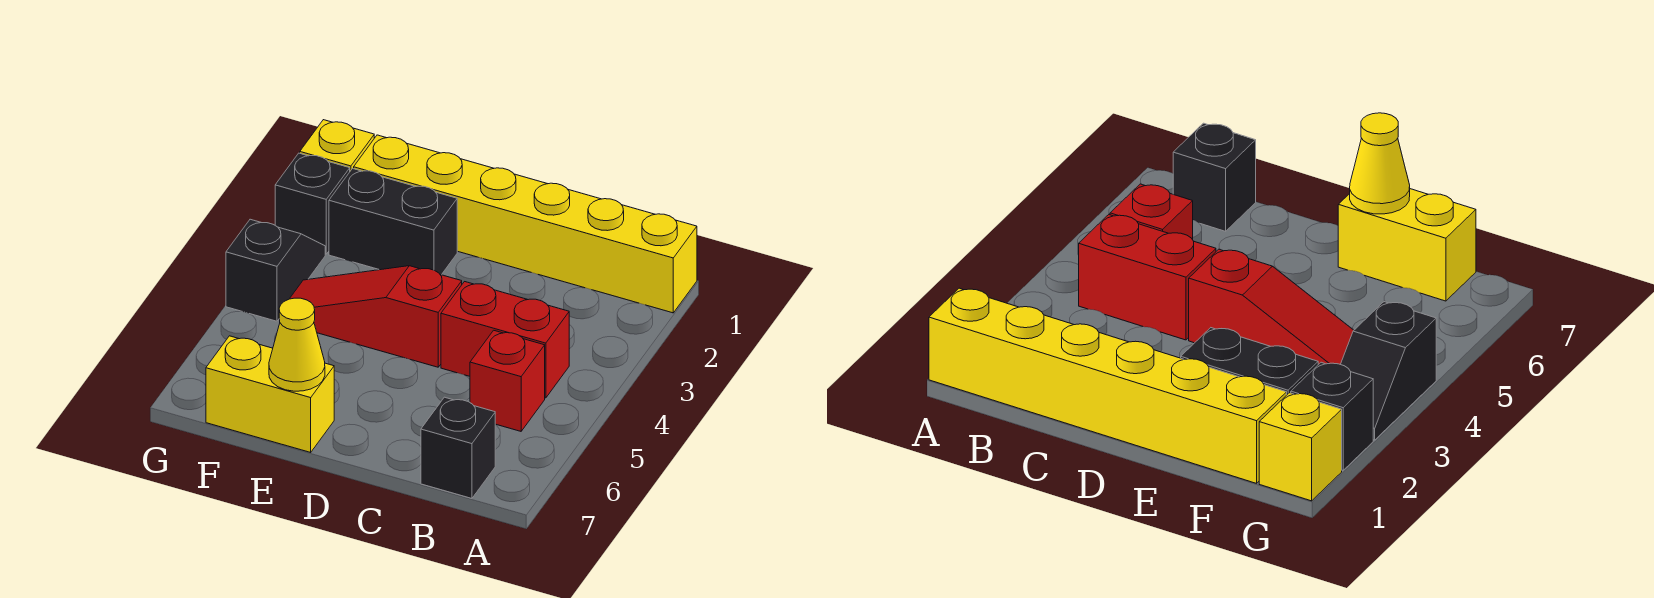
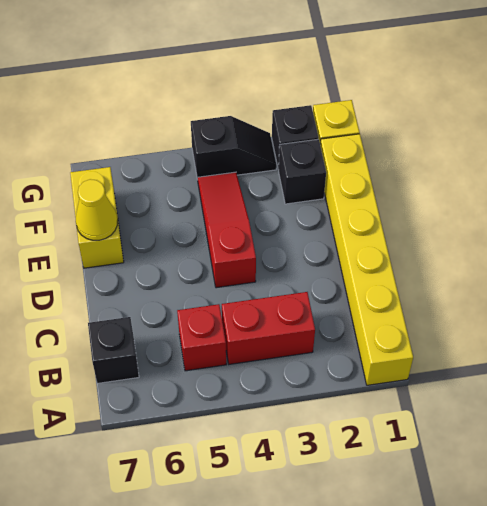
red brick B4:C4 level 1 -> red brick B3:B4 level 1
black brick E2:F2 level 1 -> black brick F2 level 1

